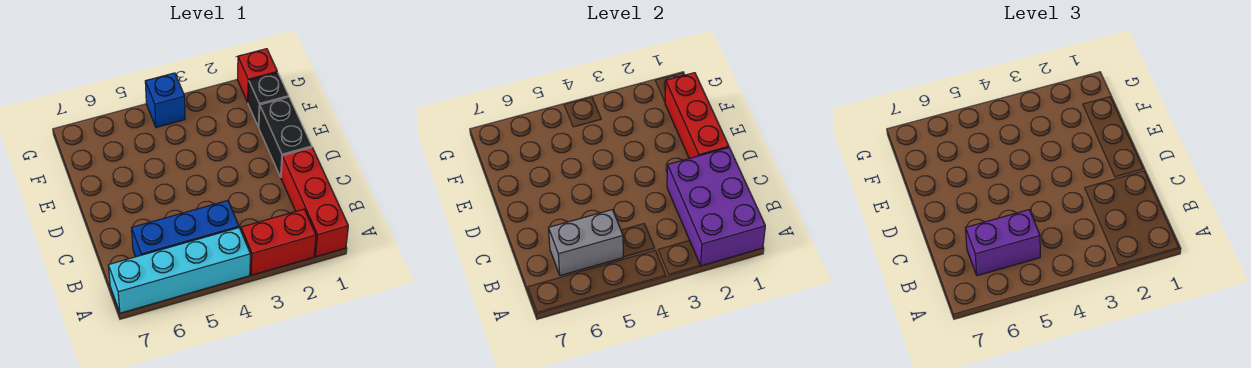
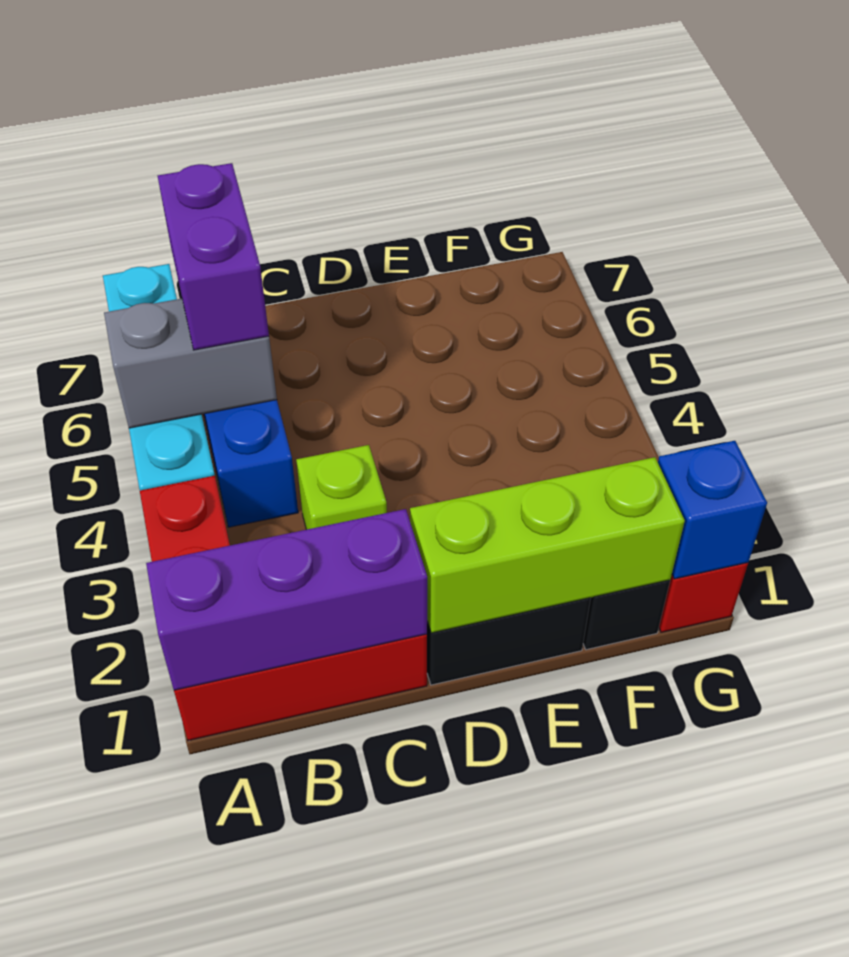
purple brick A1:C2 level 2 -> purple brick A1:C1 level 2
grey brick B5:B6 level 2 -> grey brick A5:B5 level 2
none -> lime brick C3 level 1
red brick D1:F1 level 2 -> lime brick D1:F1 level 2
blue brick G4 level 1 -> blue brick G1 level 2

